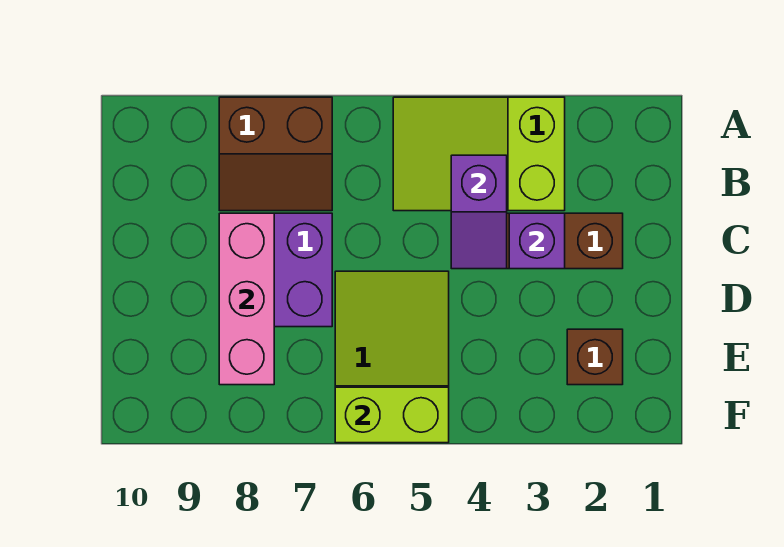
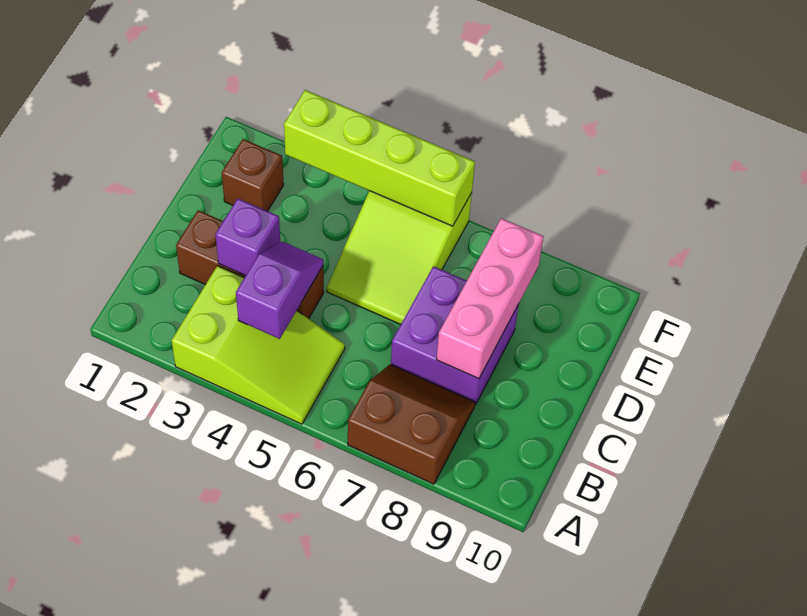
lime brick F5:F6 level 2 -> lime brick F3:F6 level 2

